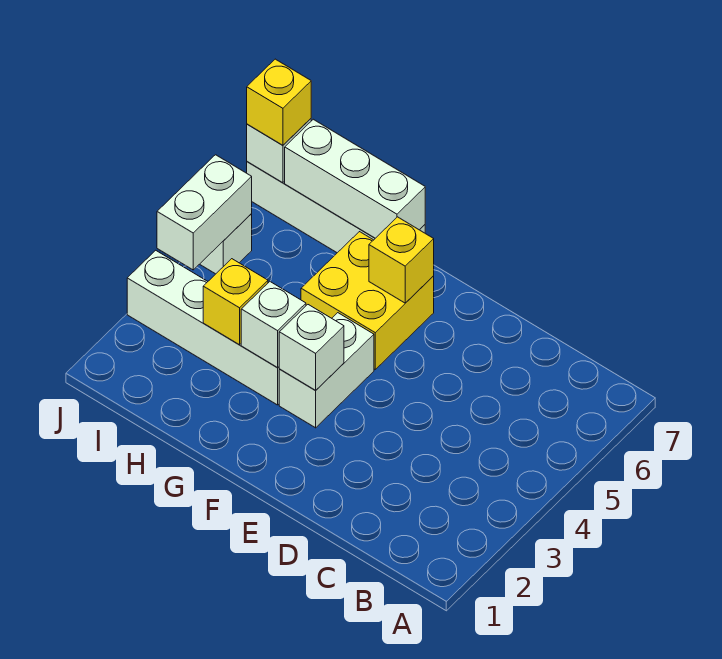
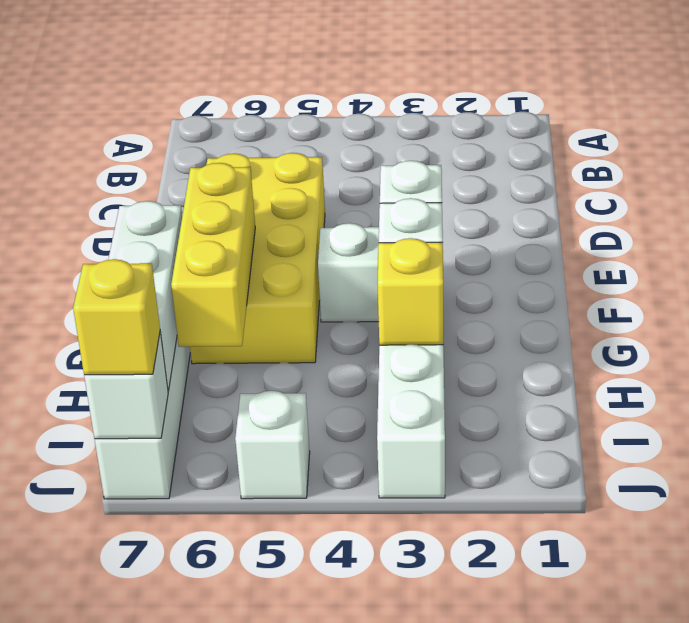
yellow brick F5:G6 level 1 -> yellow brick D5:G6 level 1
yellow brick F6 level 2 -> yellow brick F6:H6 level 2
white brick J4:J5 level 2 -> none

